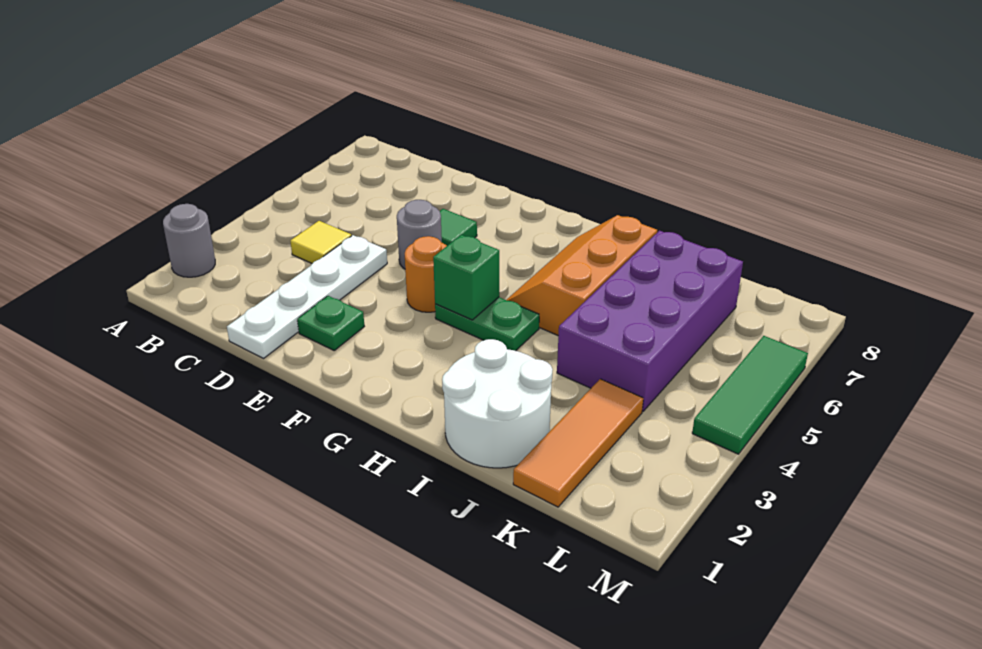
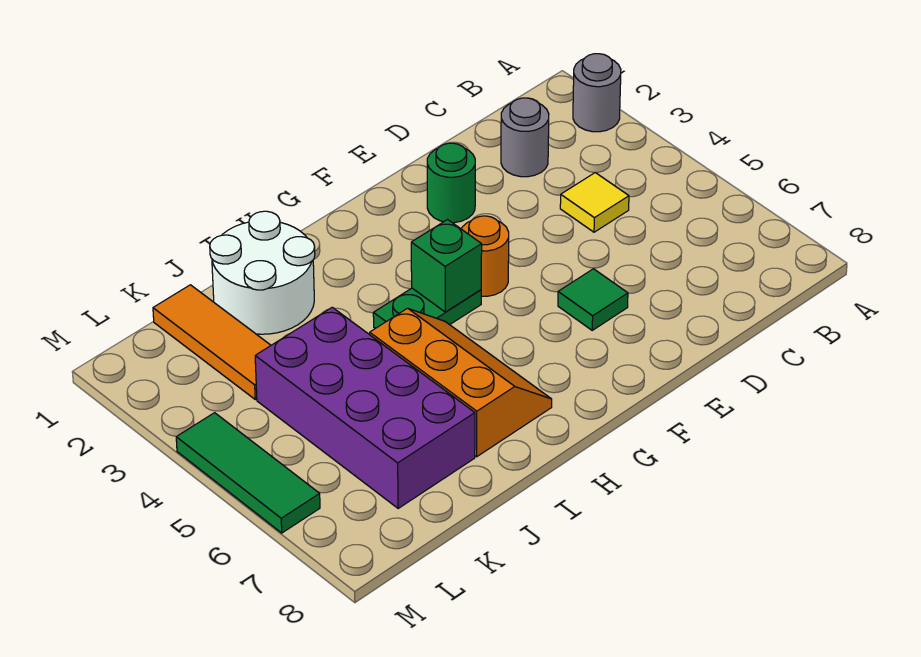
white plate D1:D4 level 1 -> none
green plate E2 level 1 -> green round brick E2 level 1
grey round brick E5 level 1 -> grey round brick C2 level 1

